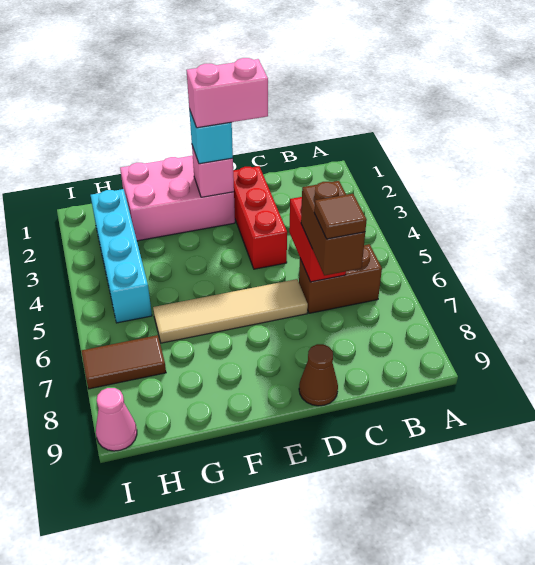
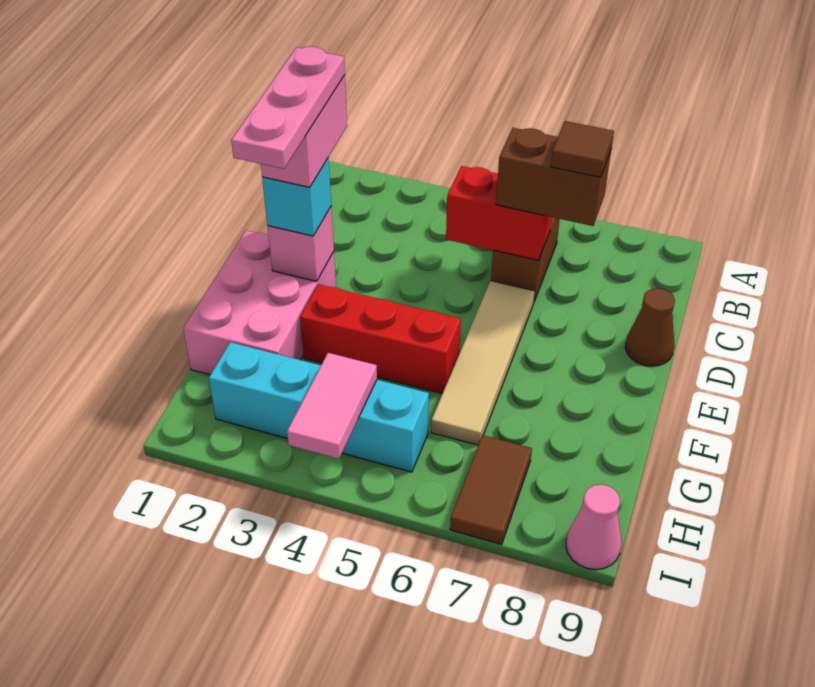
red brick D2:D4 level 1 -> red brick F3:F5 level 1
none -> pink plate D2:F2 level 5
none -> pink tile H4:I4 level 2

